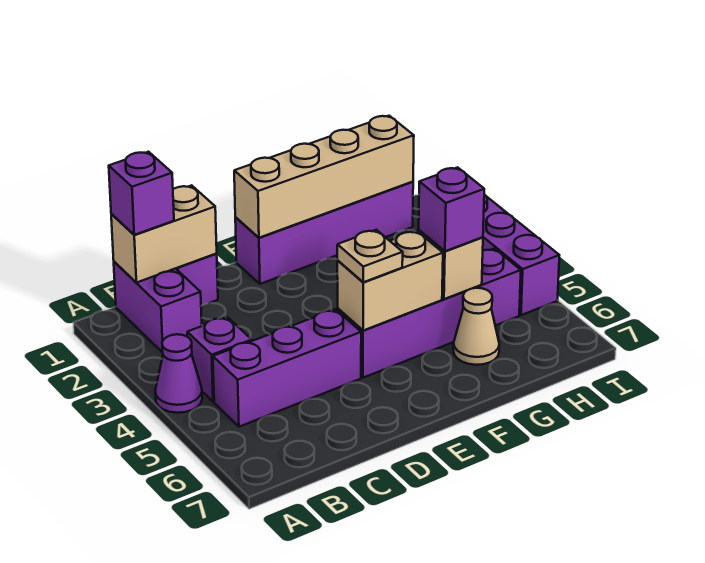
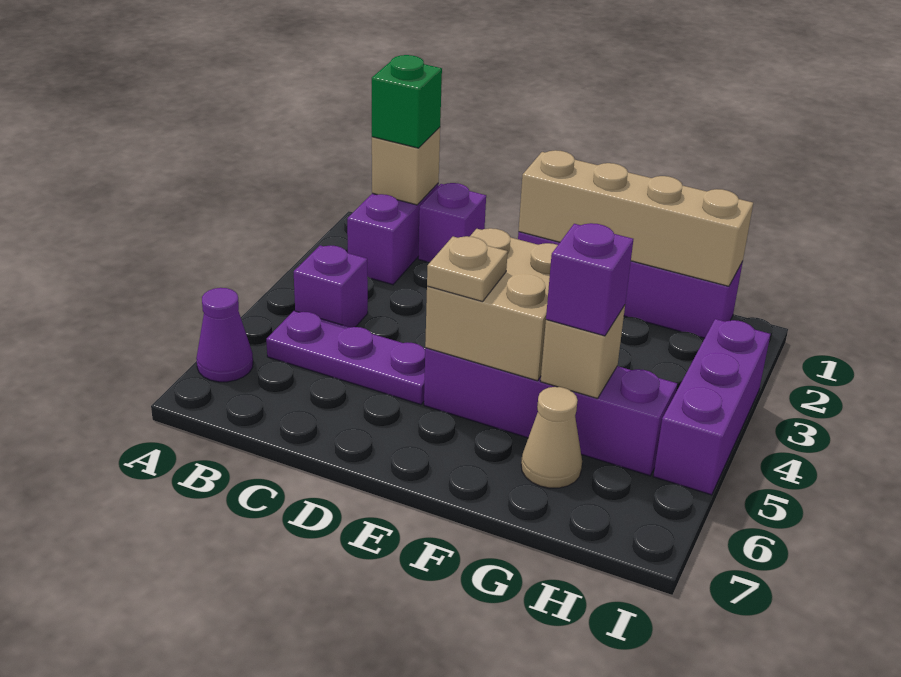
purple cone A4 level 1 -> purple cone A6 level 1
tan brick B1:C1 level 2 -> tan brick B1 level 2
purple brick B1 level 3 -> green brick B1 level 3
purple brick B5:D5 level 1 -> purple plate B5:D5 level 1
tan brick E5:F5 level 2 -> tan brick E4:F5 level 2

